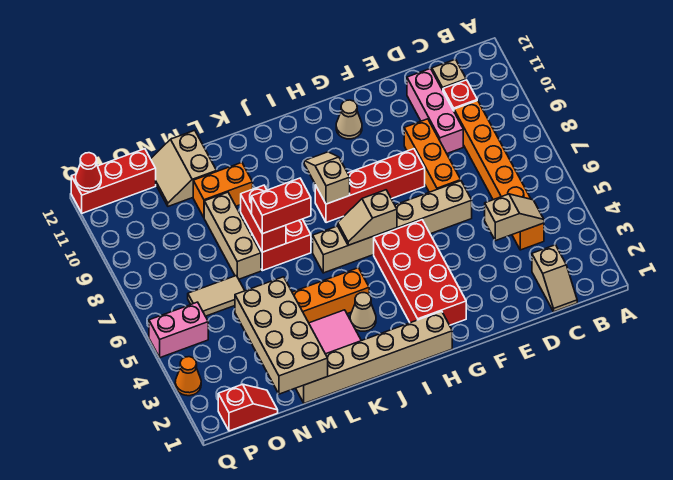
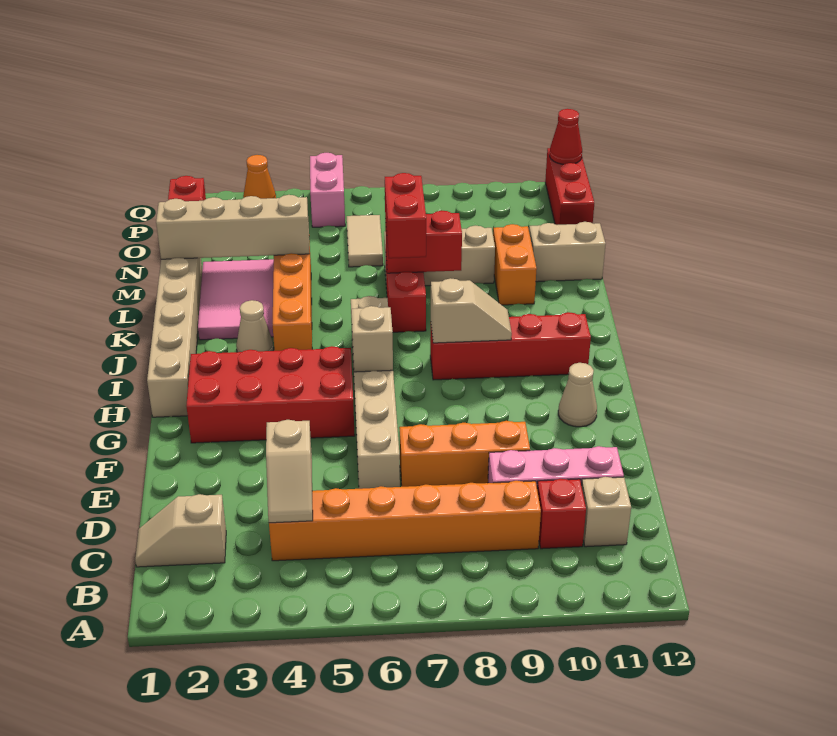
red brick F8:I8 level 1 -> red brick I8:I11 level 1
tan brick M1:N4 level 2 -> tan brick M1:M4 level 2

